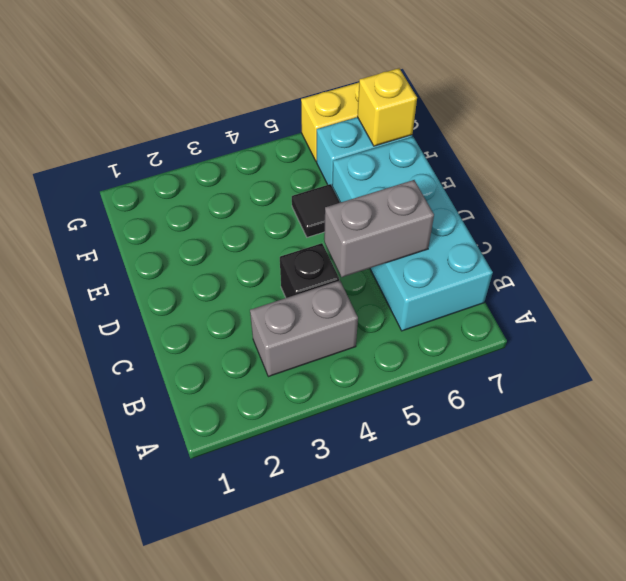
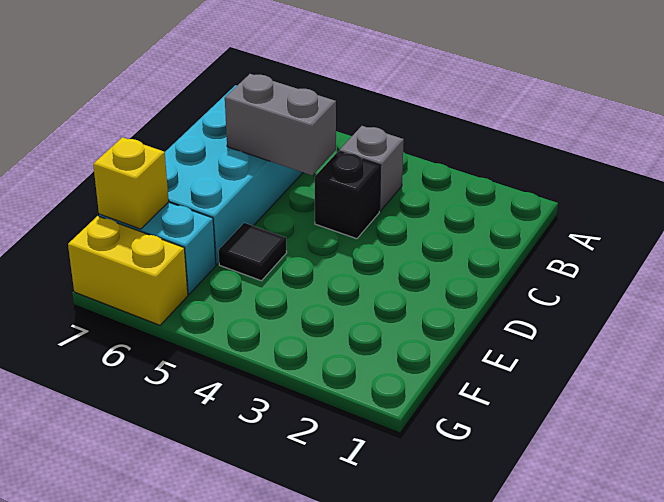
grey brick B3:B4 level 1 -> grey brick B4 level 1

